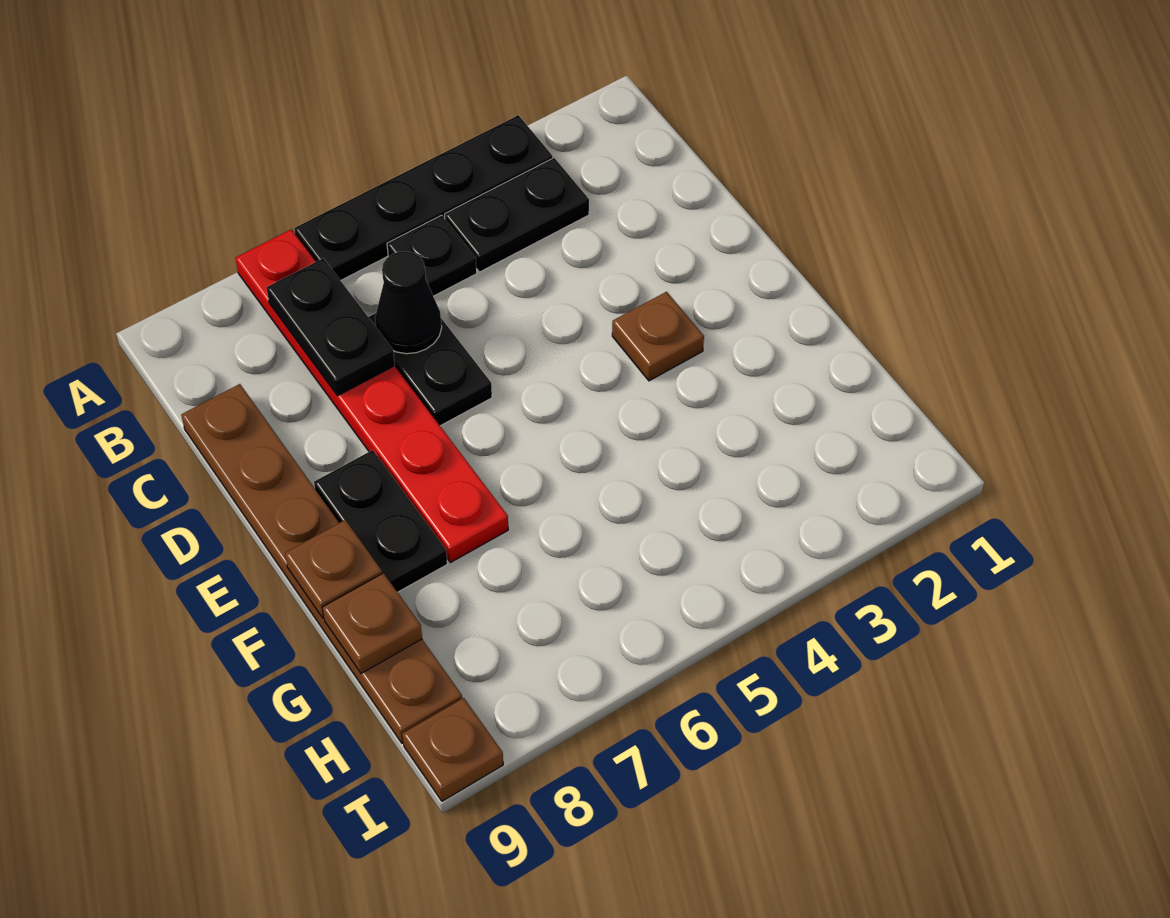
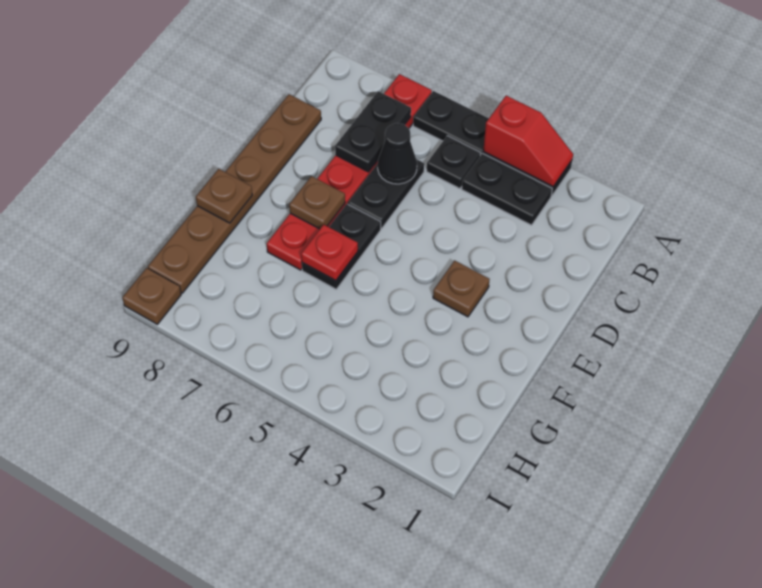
none -> red slope A3:A4 level 2 top 4
black plate E8:F8 level 1 -> black plate E6:F6 level 1
none -> red plate F6 level 2
brown plate G9 level 2 -> brown plate E7 level 2

